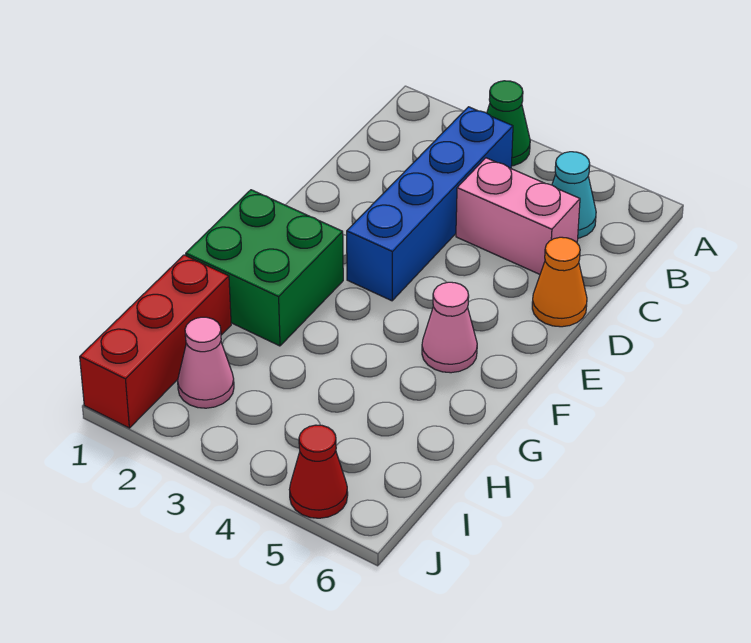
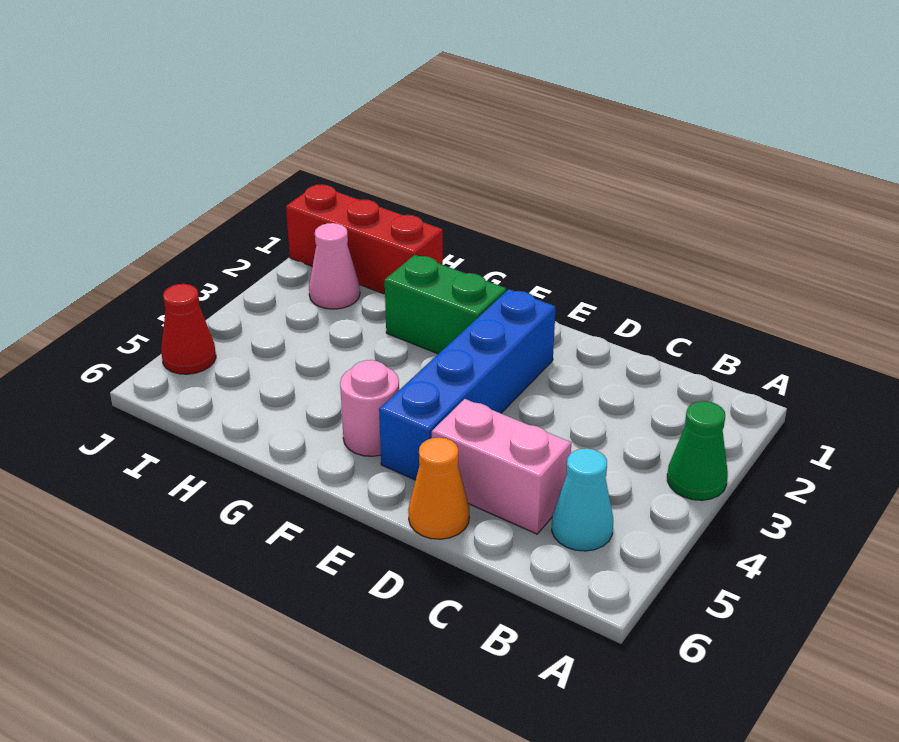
blue brick B3:E3 level 1 -> blue brick E2:E5 level 1
pink brick C4:C5 level 1 -> pink brick C5:D5 level 1
green brick F1:G2 level 1 -> green brick F2:G2 level 1
pink cone F5 level 1 -> pink round brick F5 level 1

